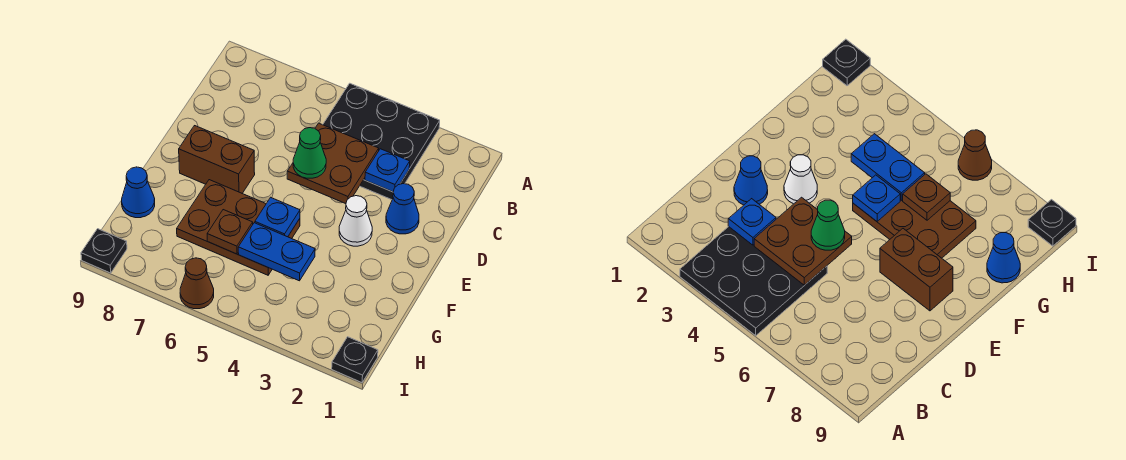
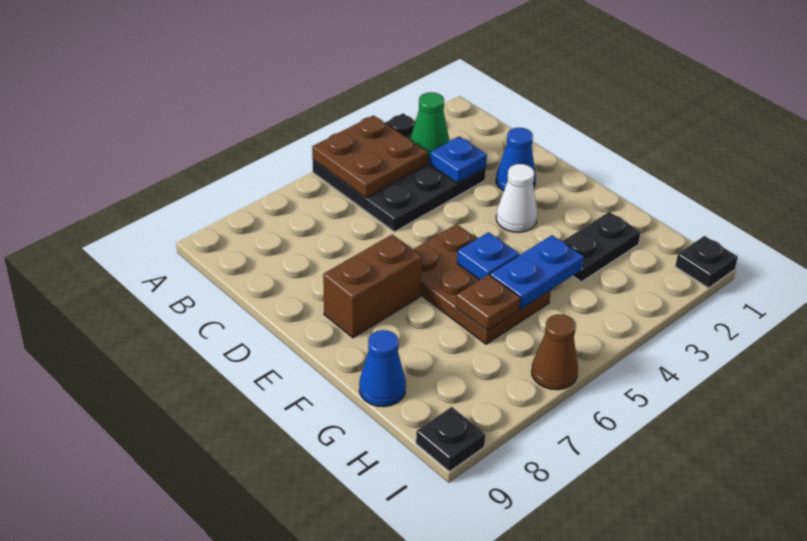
brown plate C4:D5 level 2 -> brown plate A4:B5 level 2
green cone D5 level 3 -> green cone B3 level 2
brown plate F5:G7 level 1 -> brown plate E5:G6 level 1
none -> black plate G2:G3 level 1

